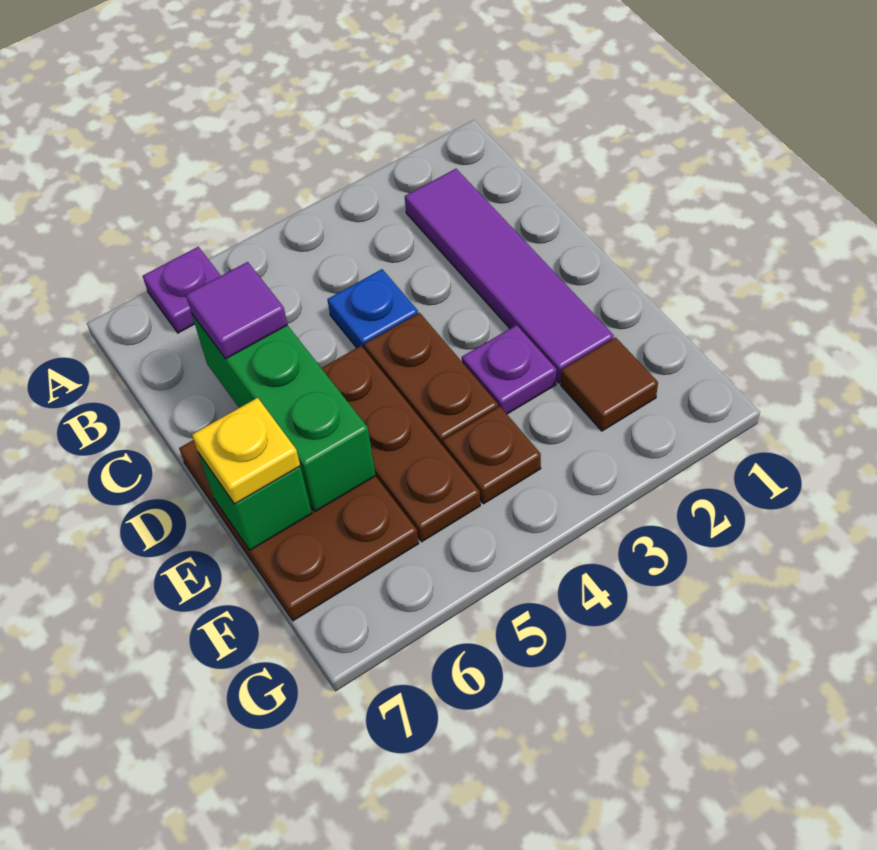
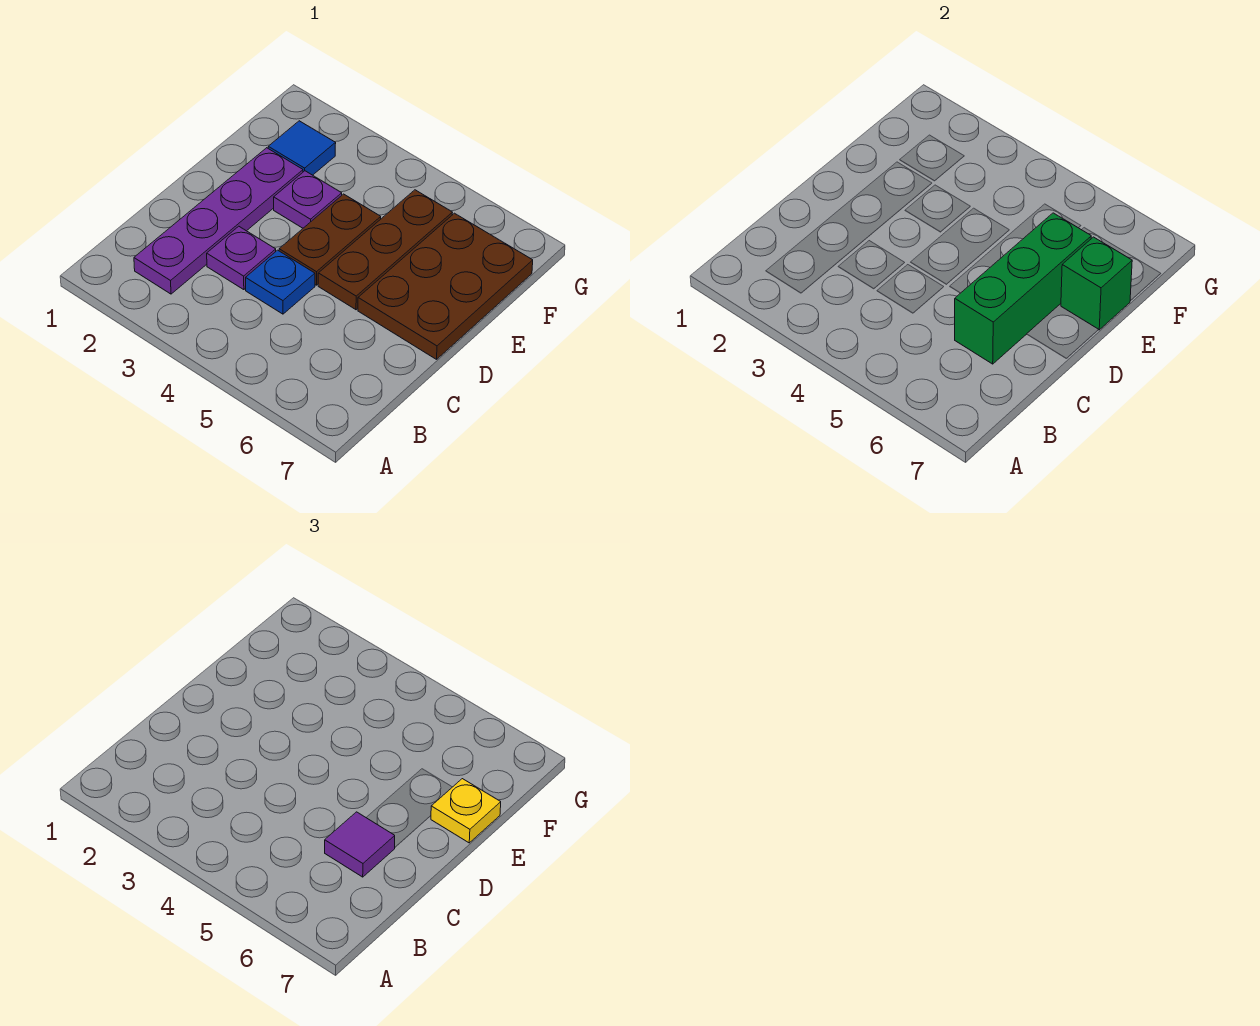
purple plate A6 level 1 -> purple plate C3 level 1
purple tile B2:E2 level 1 -> purple plate B2:E2 level 1
brown tile F2 level 1 -> blue tile F2 level 1
brown plate F4 level 1 -> none

